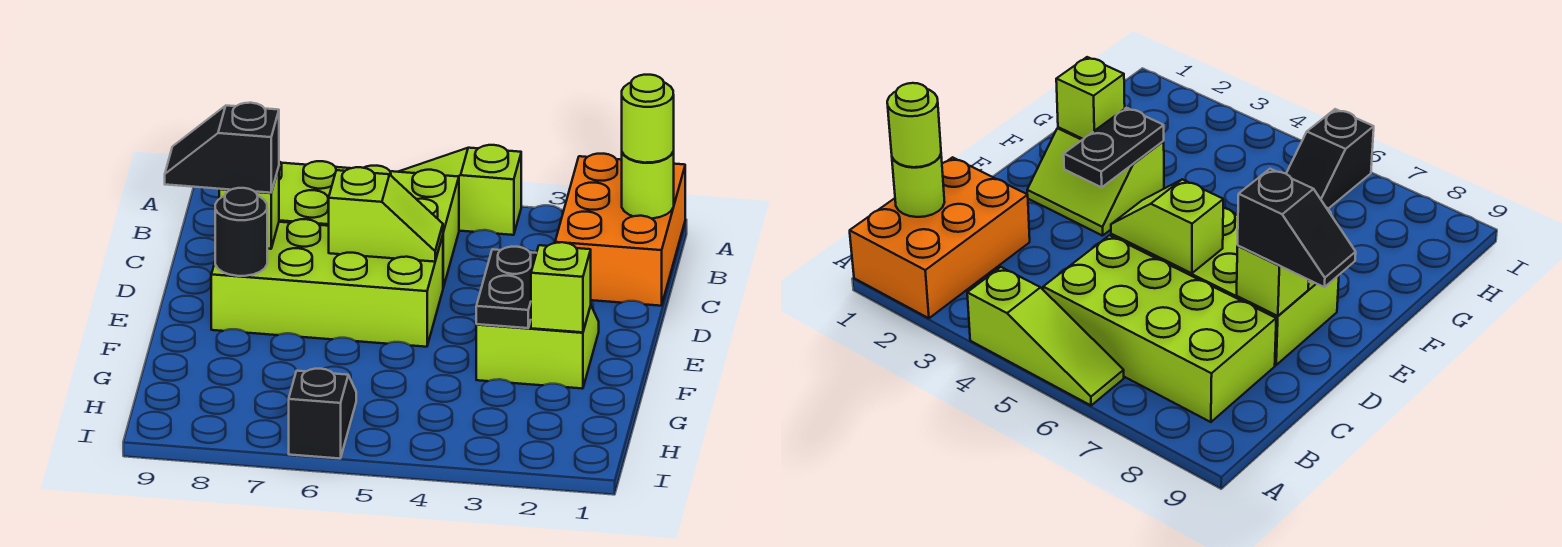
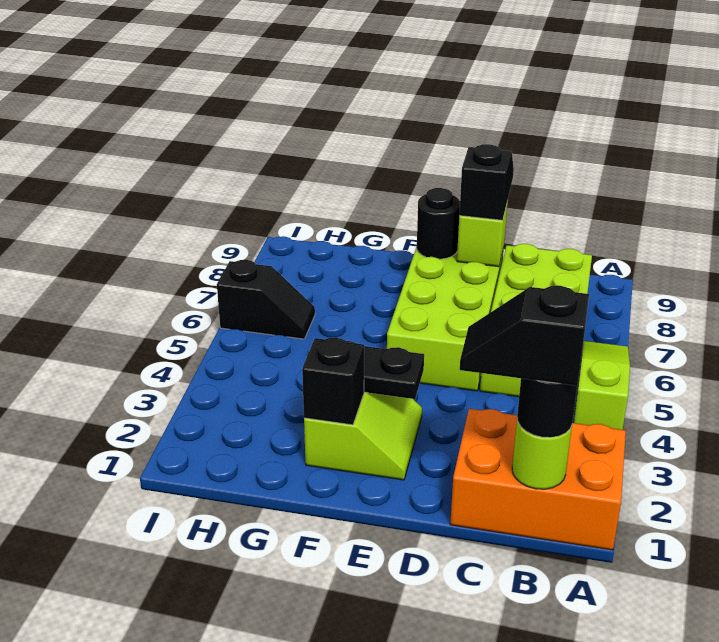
lime round brick B1 level 3 -> black round brick B1 level 3
none -> black slope B1:C1 level 4 top B
lime slope D5:D6 level 2 top 6 -> none
lime brick F2 level 2 -> black brick F2 level 2

